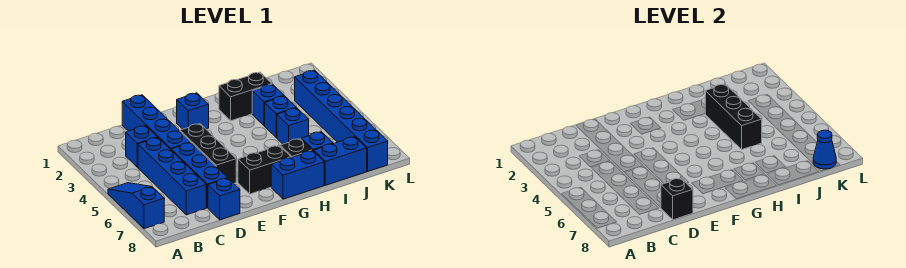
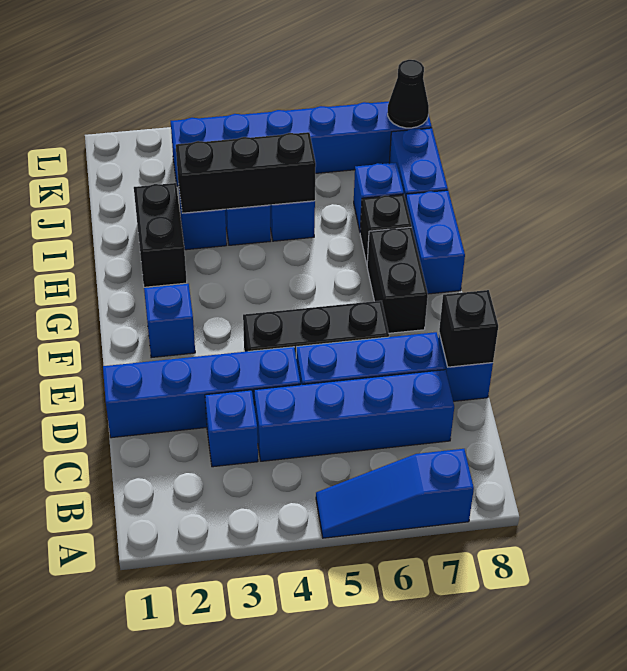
blue cone K8 level 2 -> black cone K8 level 2

